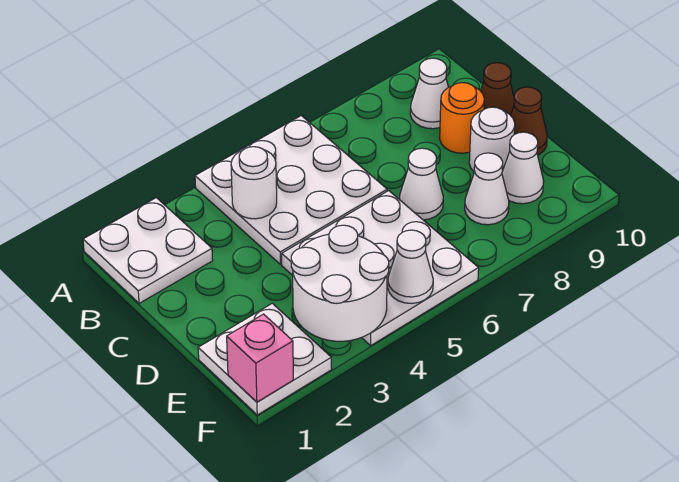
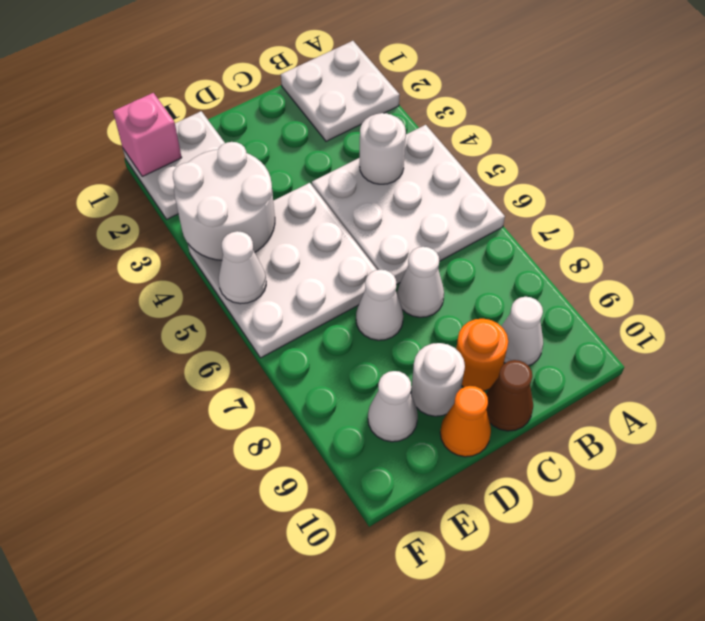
brown cone D10 level 1 -> orange cone D10 level 1
white cone E8 level 1 -> white cone C7 level 1

